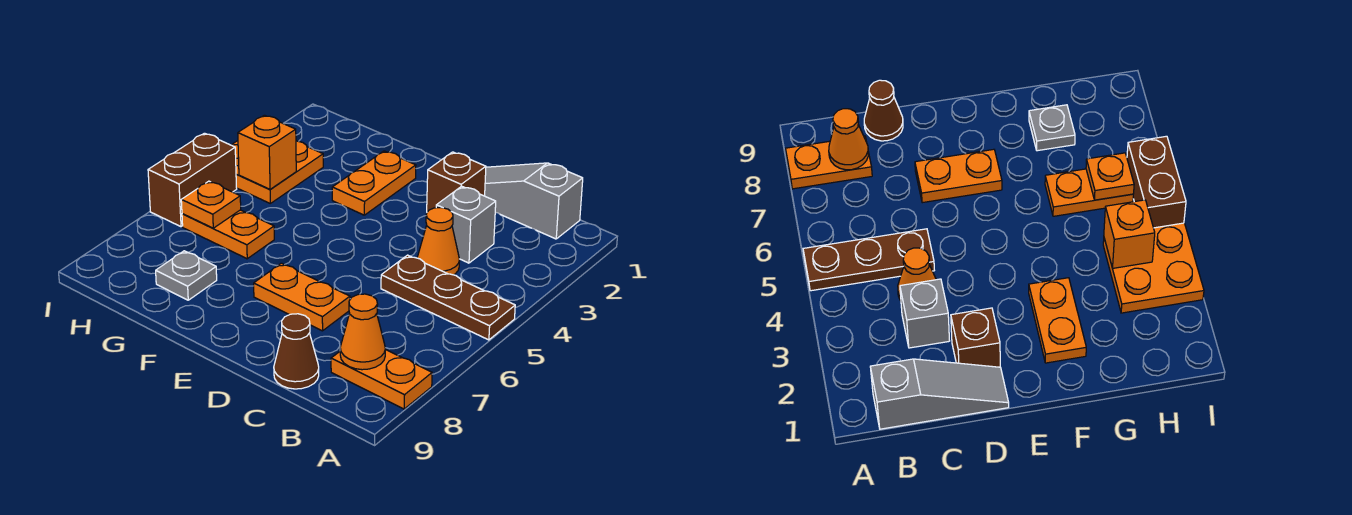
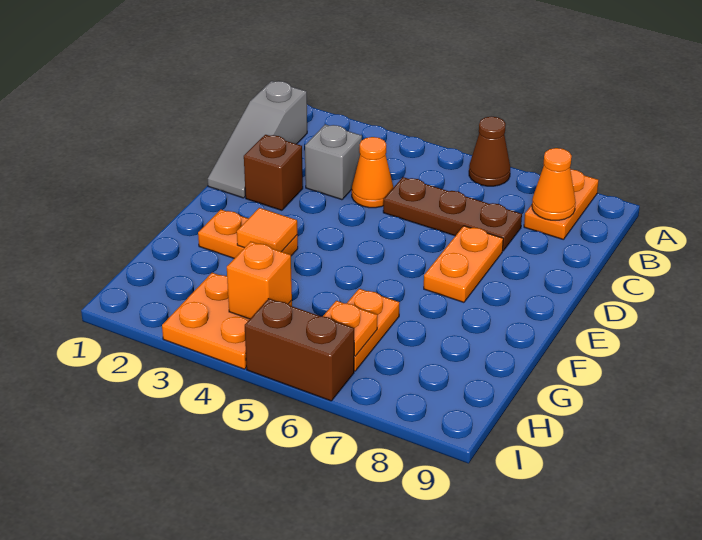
brown plate A5:C5 level 1 -> brown plate C5:C7 level 1
brown cone C9 level 1 -> brown cone A6 level 1
none -> orange tile F3 level 2
grey plate G8 level 1 -> none

